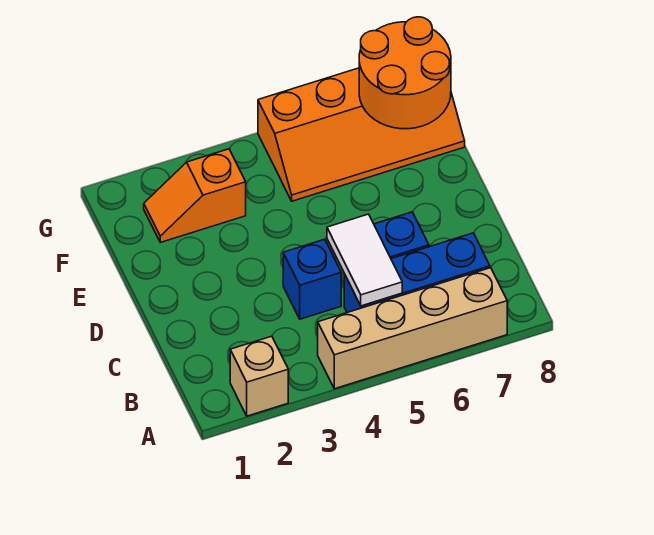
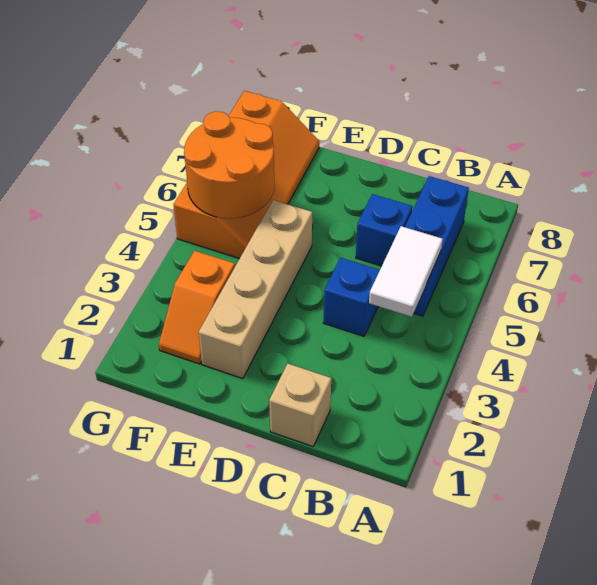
tan brick A2 level 1 -> tan brick C1 level 1
tan brick A4:A7 level 1 -> tan brick E2:E5 level 1
white tile B5:C5 level 2 -> white tile B4:B5 level 2
orange round brick F7:G8 level 2 -> orange round brick F5:G6 level 2

